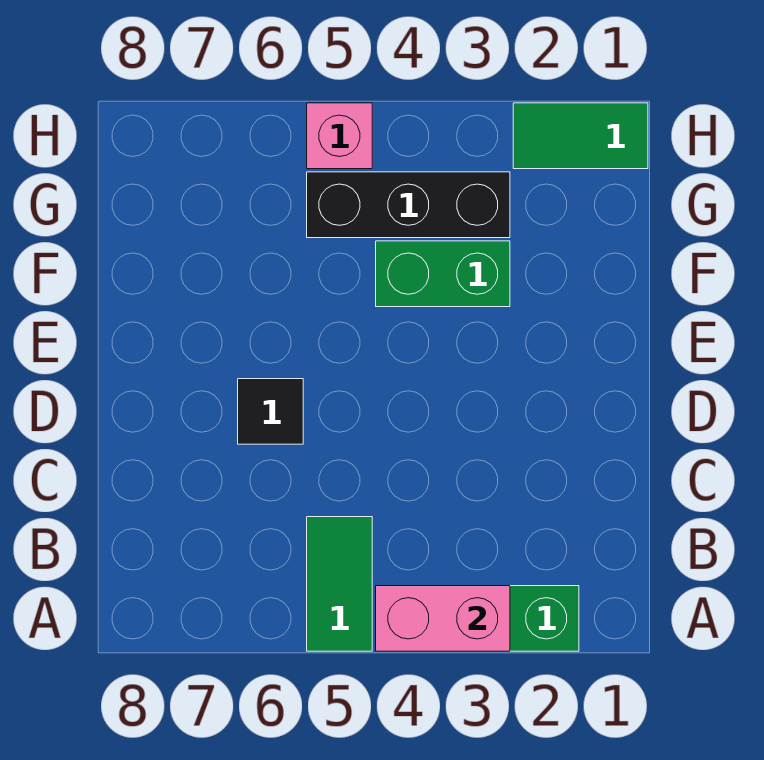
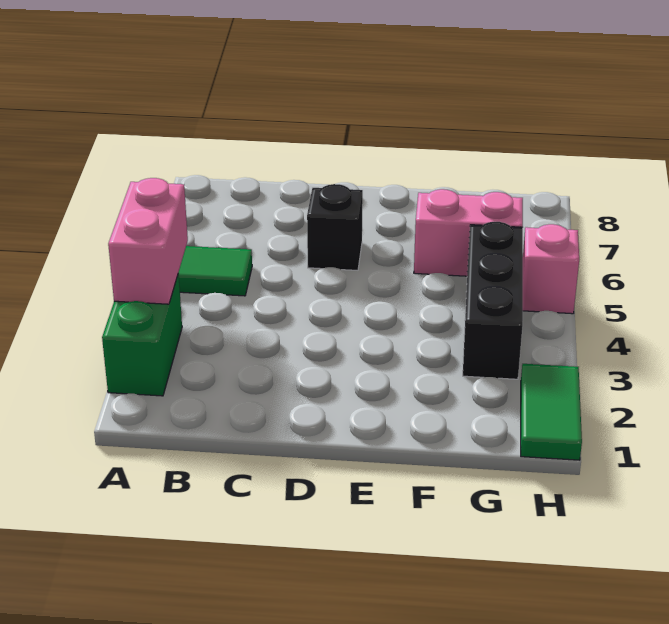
black tile D6 level 1 -> black brick D6 level 1
green brick F3:F4 level 1 -> none
none -> pink brick F6:G6 level 1

